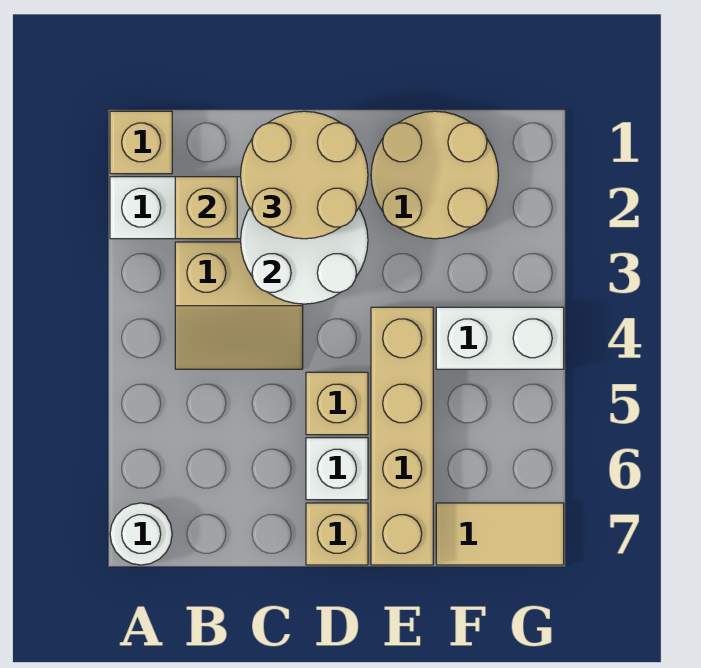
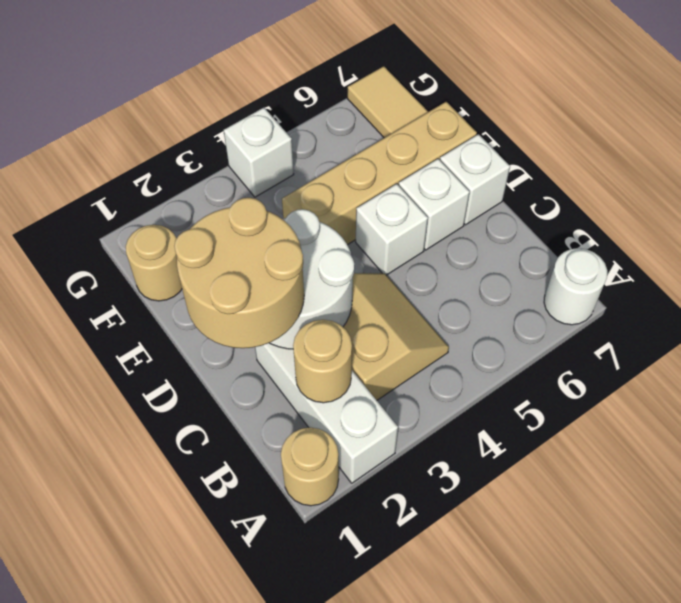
tan brick A1 level 1 -> tan round brick A1 level 1
tan brick B2 level 2 -> tan round brick B2 level 2
tan brick D5 level 1 -> white brick D5 level 1
tan brick D7 level 1 -> white brick D7 level 1
tan round brick E1:F2 level 1 -> tan round brick F1 level 1
white brick F4:G4 level 1 -> white brick G4 level 1

